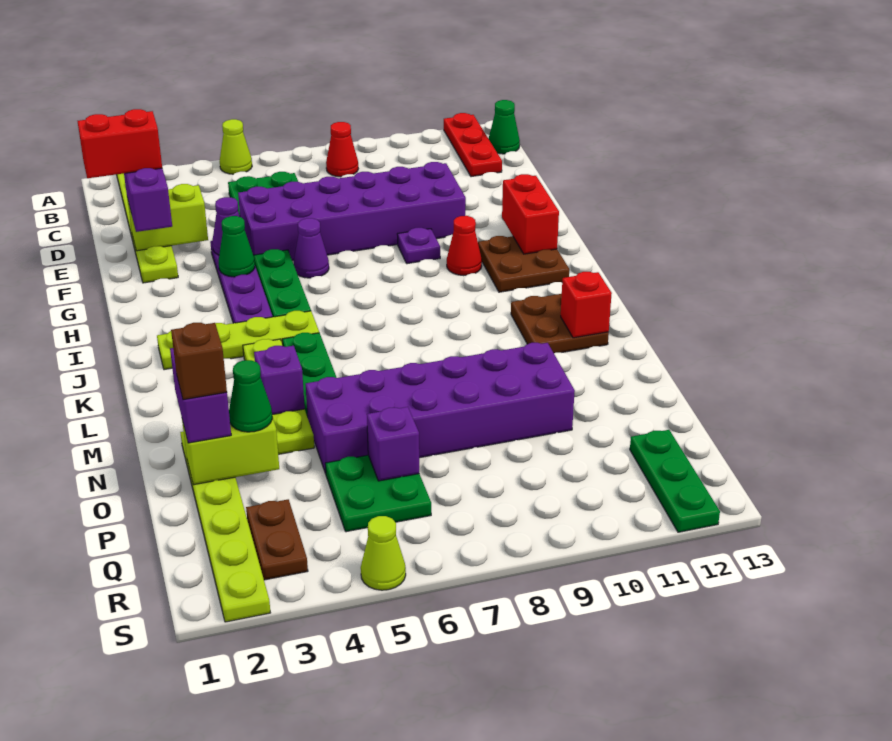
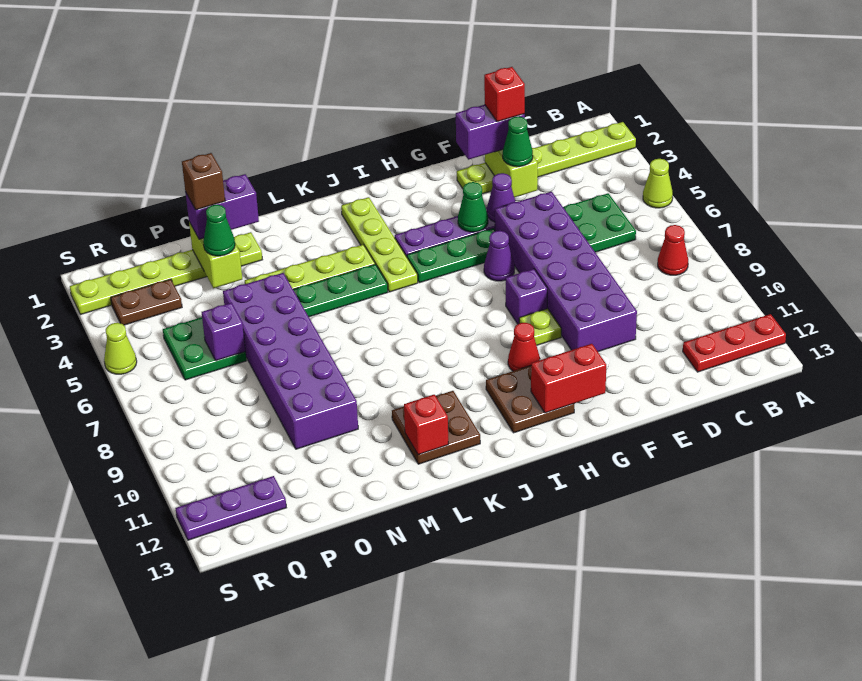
green cone B13 level 1 -> green cone E3 level 3
red brick E1:E2 level 4 -> red brick E2 level 4
purple plate G9 level 1 -> lime plate G9 level 1
purple brick M4 level 2 -> purple brick G8 level 1
green plate Q12:S12 level 1 -> purple plate Q12:S12 level 1

